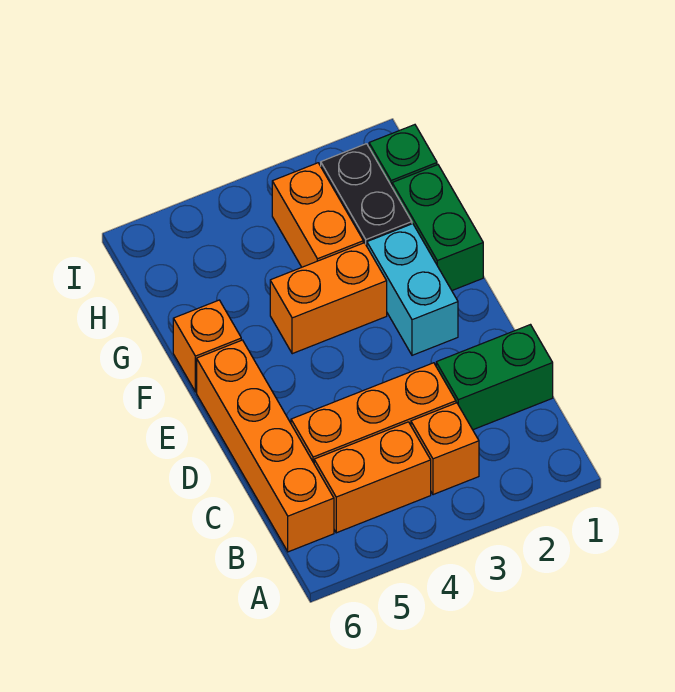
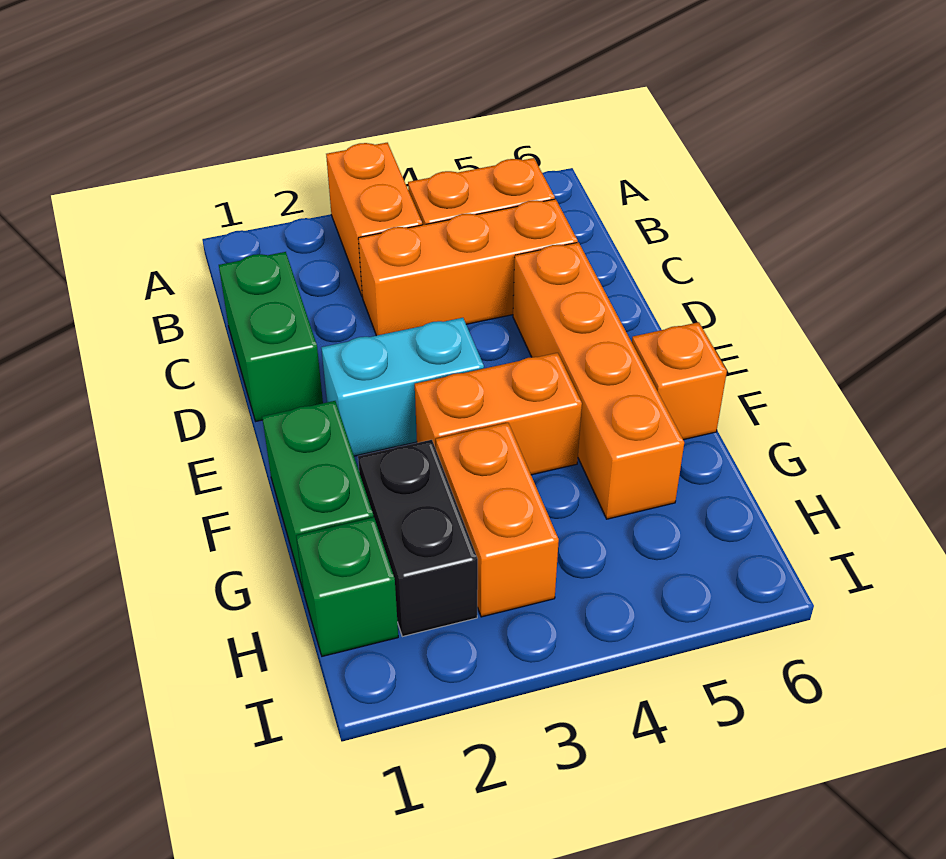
orange brick B3 level 1 -> orange brick A3:B3 level 1
orange brick B6:E6 level 1 -> orange brick D5:G5 level 1
green brick C1:C2 level 1 -> green brick C1:D1 level 1
cyan brick E2:F2 level 1 -> cyan brick E2:E3 level 1

